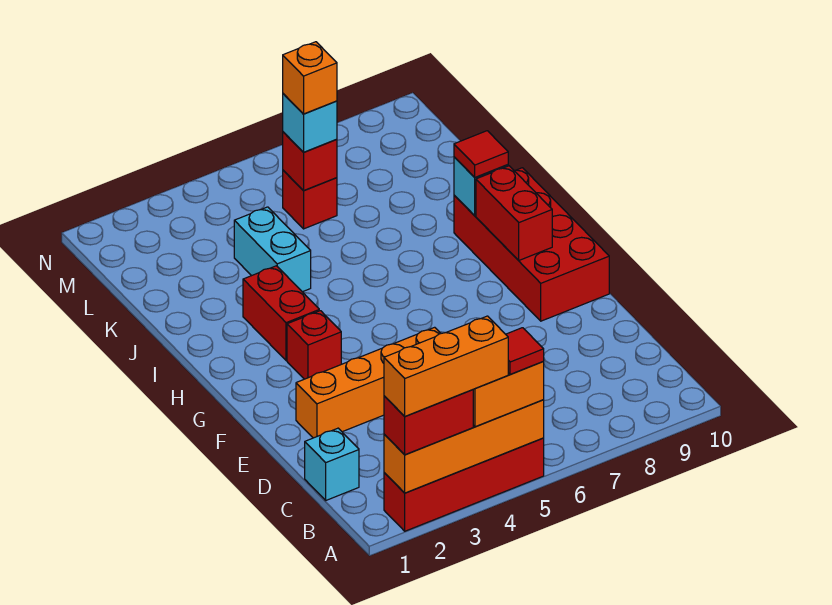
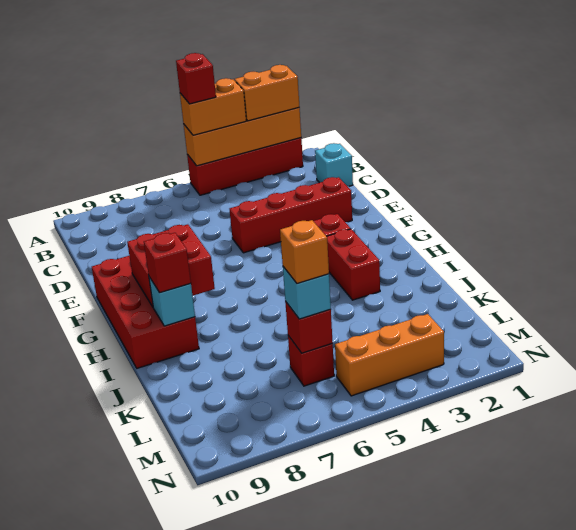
red brick A2:A3 level 3 -> orange brick A2:A3 level 3
orange brick A2:A4 level 4 -> orange brick M3:M5 level 1
red tile A5 level 4 -> red brick A5 level 4
orange brick E2:E5 level 1 -> red brick E2:E5 level 1
red brick G9:H9 level 2 -> red brick G8:H9 level 2
red tile I9 level 3 -> red brick I9 level 3
cyan brick J4:K4 level 1 -> none

